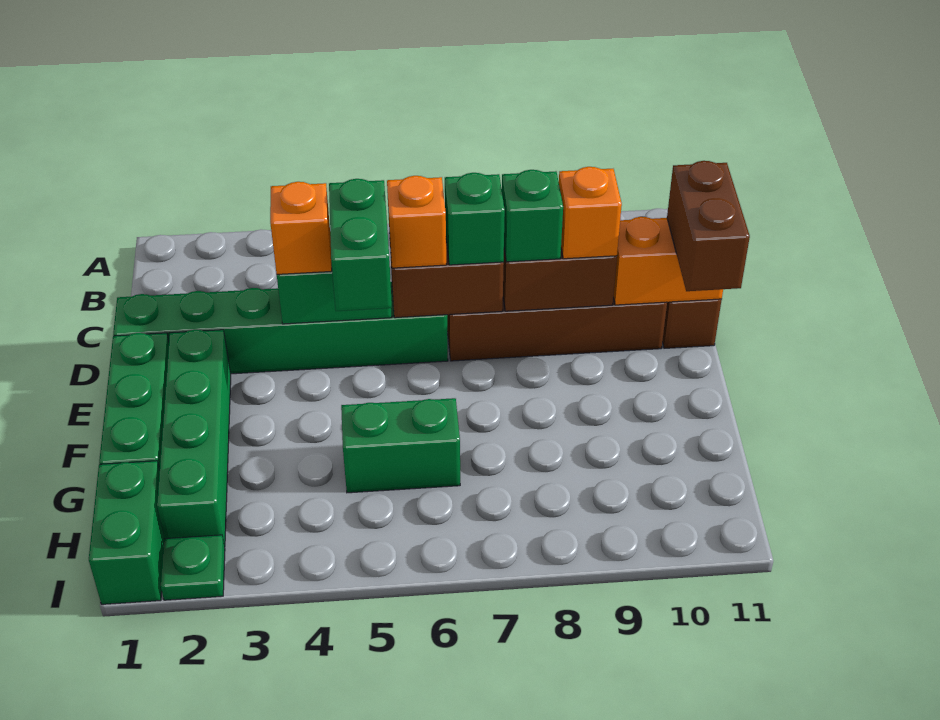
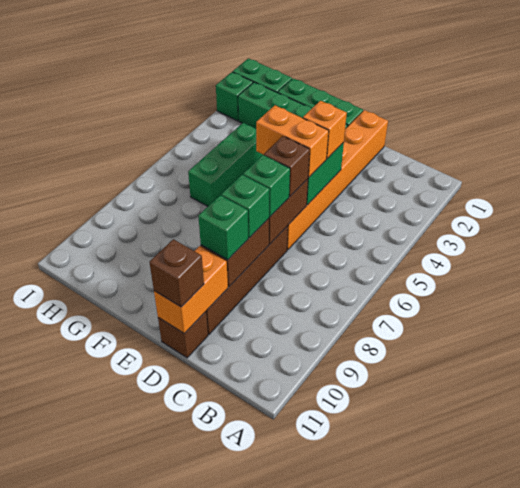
green brick D1:D6 level 1 -> orange brick D1:D6 level 1
green brick D5:E5 level 3 -> orange brick D5:E5 level 3
orange brick D6 level 3 -> brown brick D6 level 3
orange brick D9 level 3 -> green brick D9 level 3
brown brick D11:E11 level 3 -> brown brick D11 level 3
green brick G5:G6 level 1 -> green brick G4:G6 level 1
green plate I2 level 1 -> green brick I2 level 1

